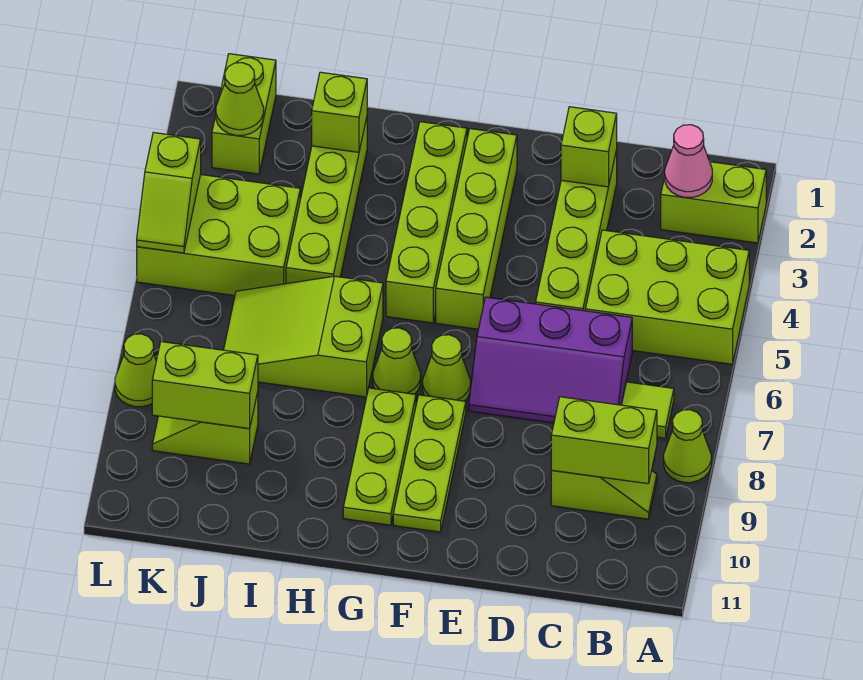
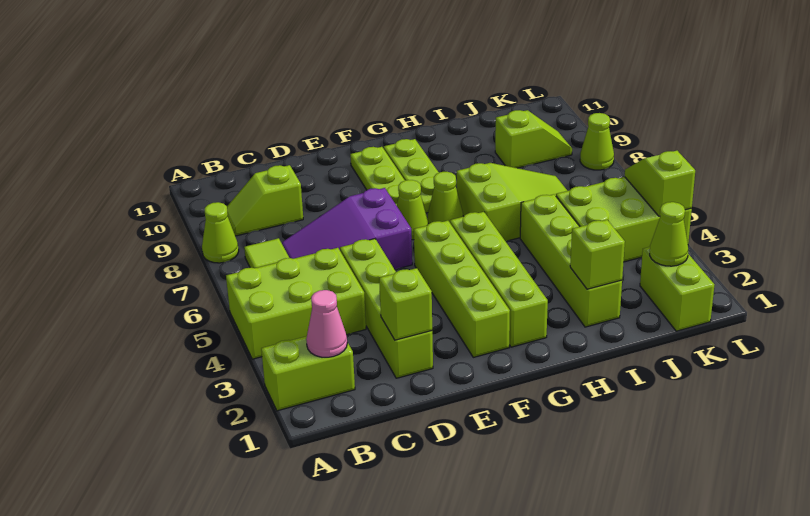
lime brick B9:C9 level 2 -> none
purple slope C6:E7 level 1 top 6 -> purple slope C6:E7 level 1 top E
lime brick J9:K9 level 2 -> none

